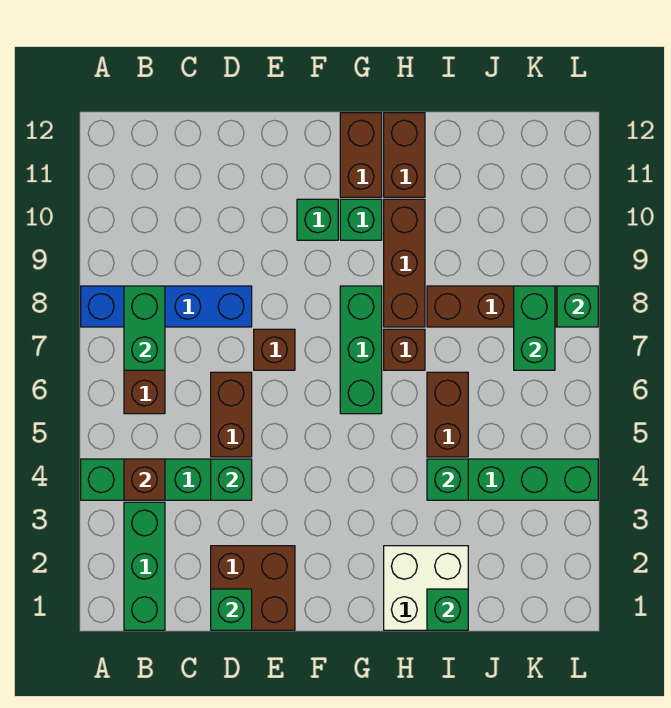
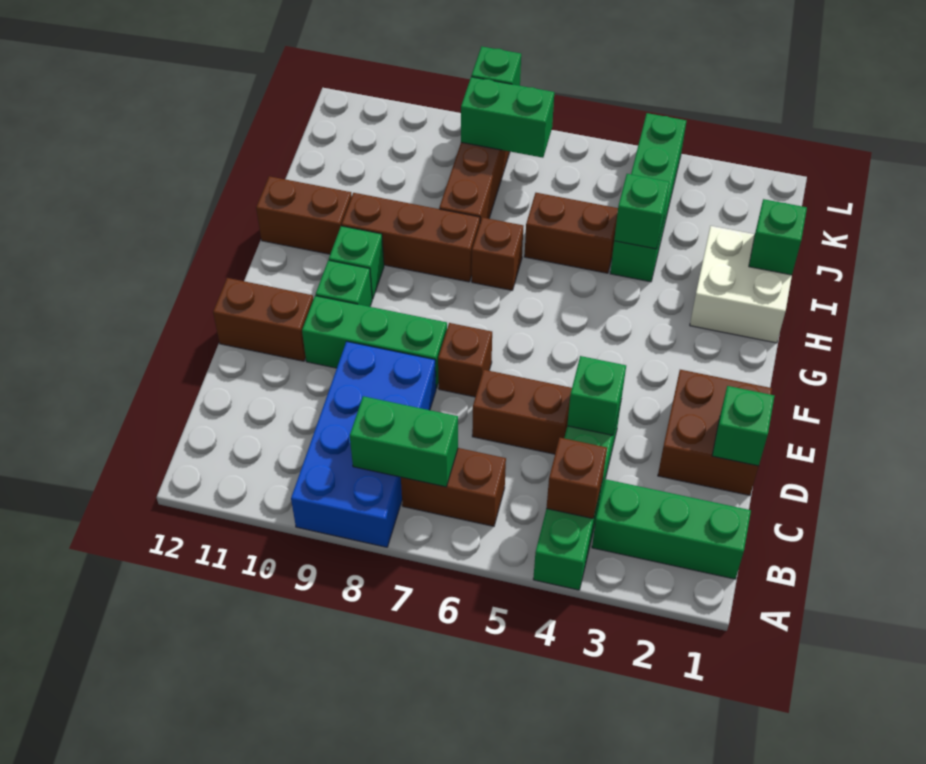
blue brick A8:D8 level 1 -> blue brick A8:D9 level 1
green brick G6:G8 level 1 -> green brick E8:E10 level 1
brown brick G11:G12 level 1 -> brown brick E11:E12 level 1

